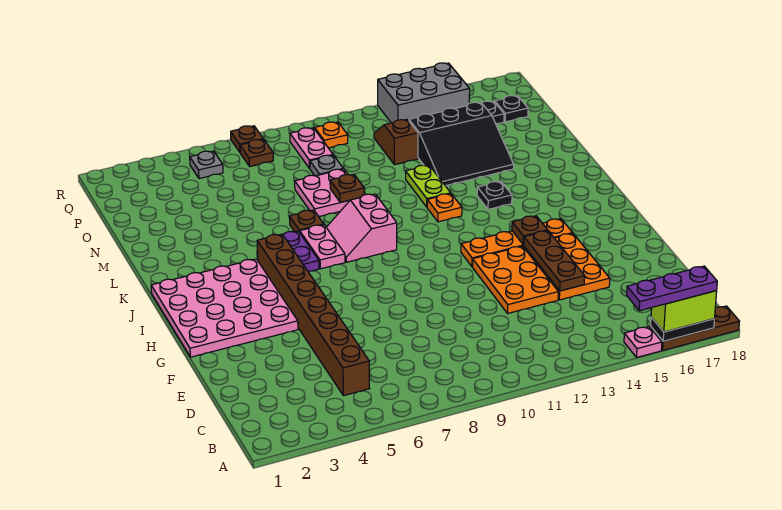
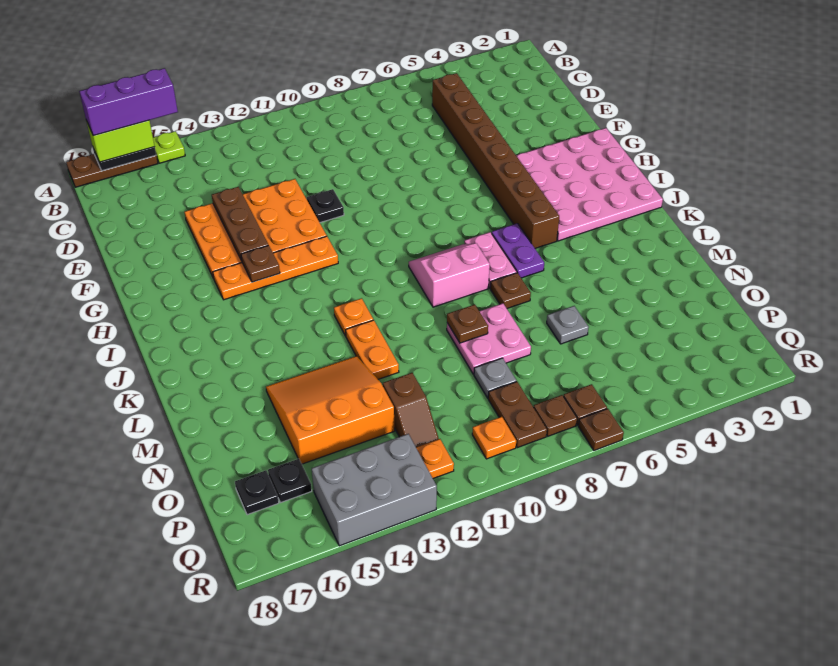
pink plate A15 level 1 -> lime plate A15 level 1
purple plate A15:A17 level 4 -> purple brick A15:A17 level 4
pink slope J8:K9 level 1 top 9 -> pink slope J8:K9 level 1 top K
black plate K14 level 1 -> black plate F11 level 1
lime plate L12:M12 level 1 -> orange plate L12:M12 level 1
black slope M13:O15 level 1 top O -> orange slope M13:O15 level 1 top O
pink plate P9:Q9 level 1 -> brown plate P9:Q9 level 1
grey plate Q5 level 1 -> grey plate N6 level 1
none -> brown plate Q8 level 1
none -> orange plate Q12 level 1

